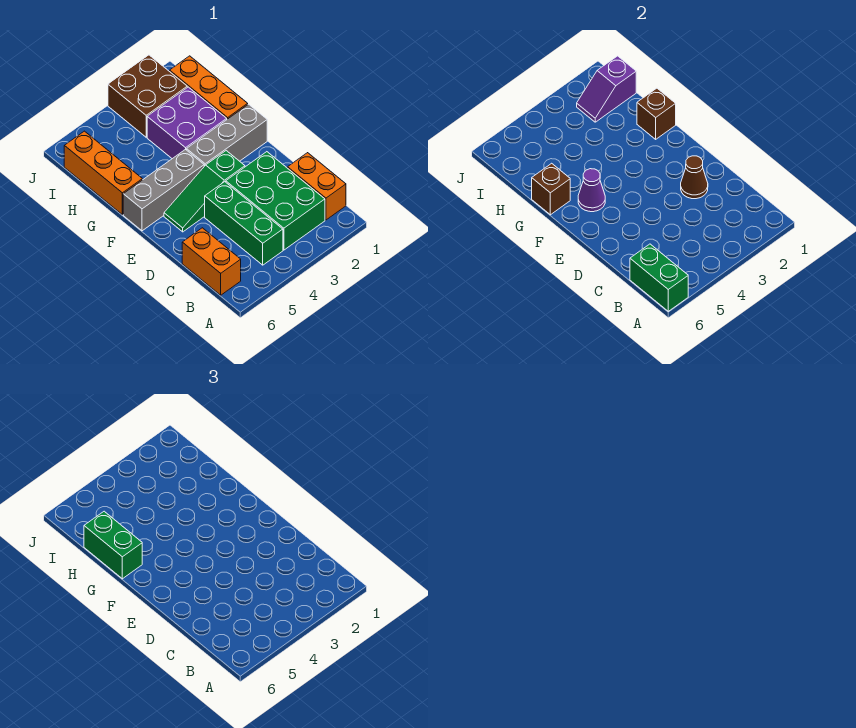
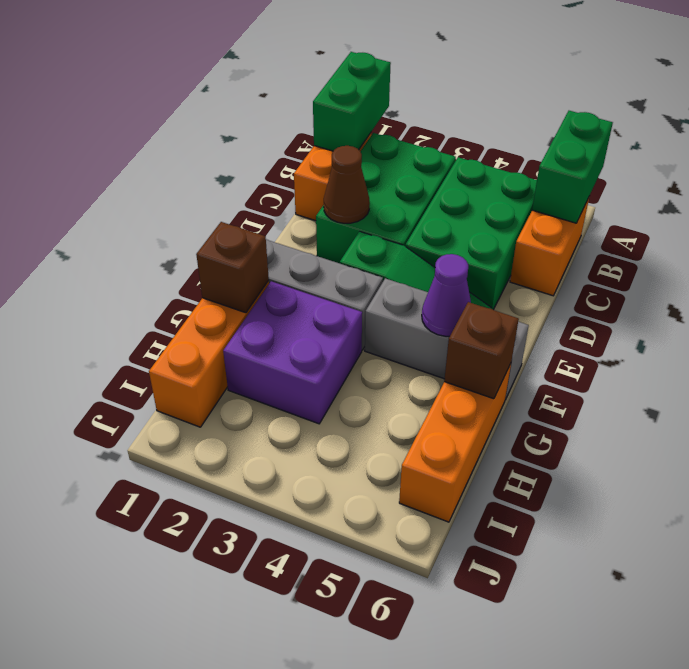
green brick B4:D4 level 1 -> green brick B4:D5 level 1
green brick G6:H6 level 3 -> green brick A1:B1 level 2
purple slope I1:I2 level 2 top 1 -> none
brown brick I2:J3 level 1 -> none

